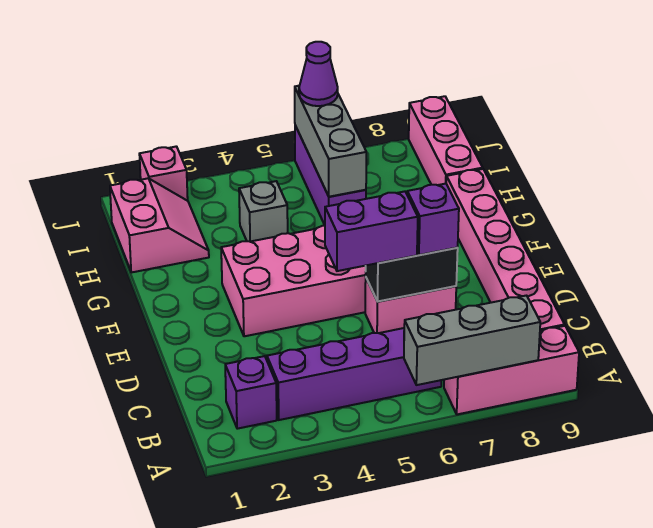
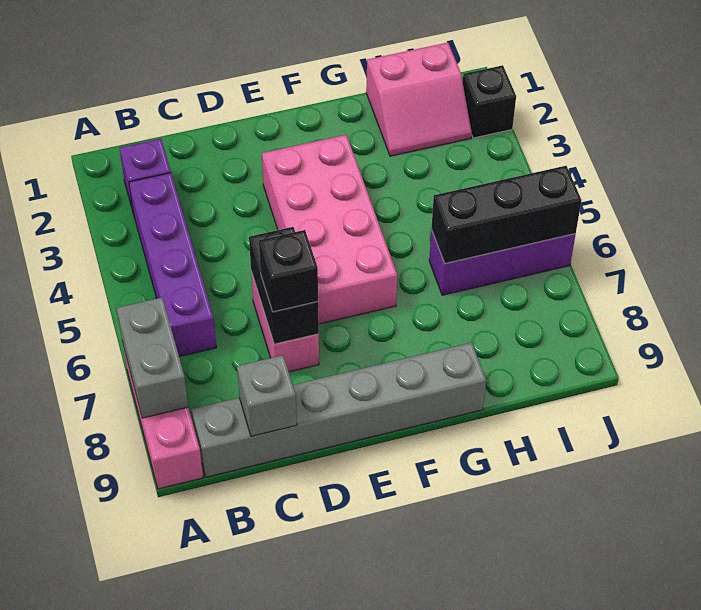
grey brick A6:A8 level 2 -> grey brick A7:A8 level 2
pink brick B9:G9 level 1 -> grey brick B9:G9 level 1
purple brick D5:D6 level 3 -> none
purple brick D7 level 3 -> black brick D7 level 3
grey brick H4 level 1 -> grey brick C9 level 2
grey brick H6:J6 level 2 -> black brick H6:J6 level 2
pink brick H9:J9 level 1 -> none
pink brick J2 level 1 -> black brick J2 level 1
purple cone J6 level 3 -> none

